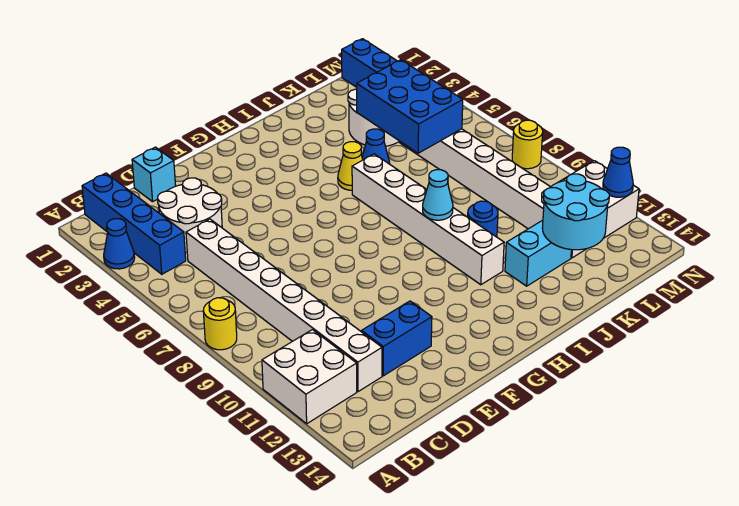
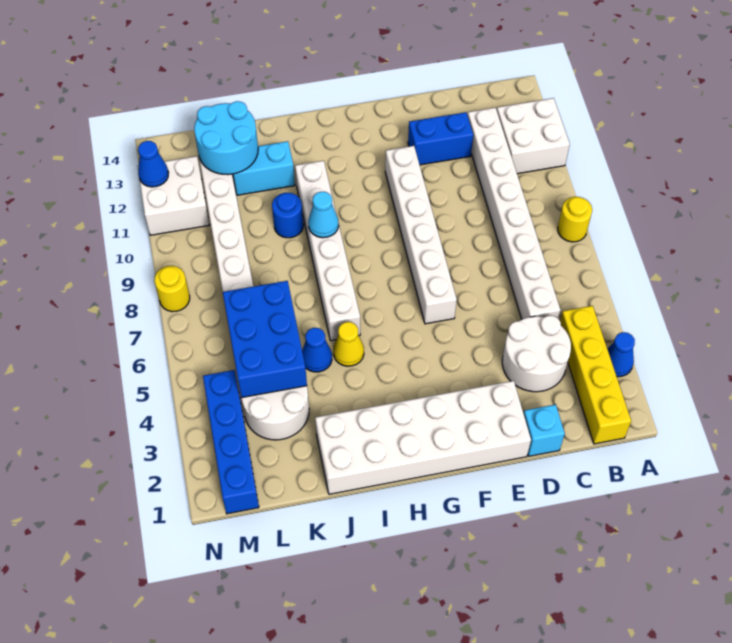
blue brick B1:B4 level 1 -> yellow brick B1:B4 level 1
none -> white brick E1:J2 level 1
none -> white brick F6:F11 level 1

